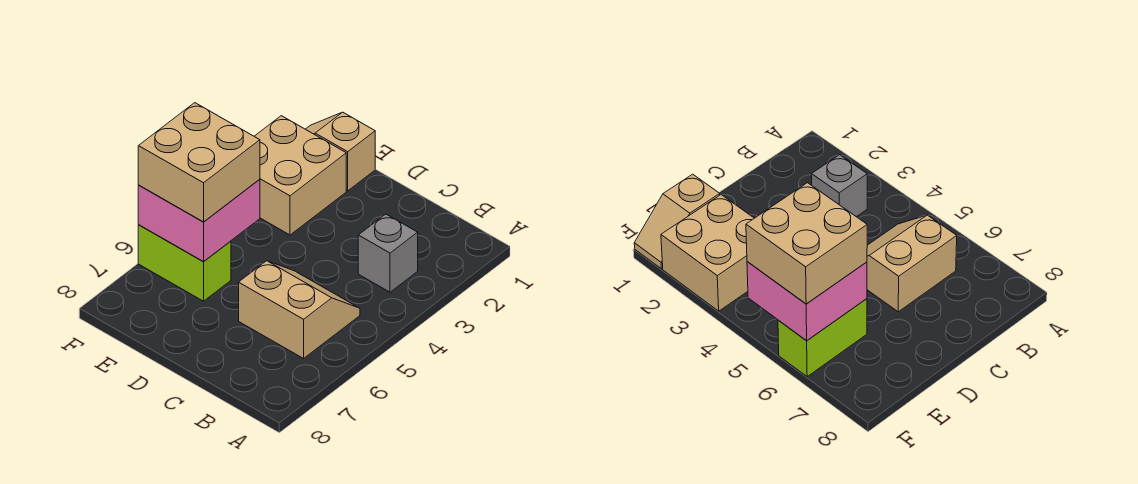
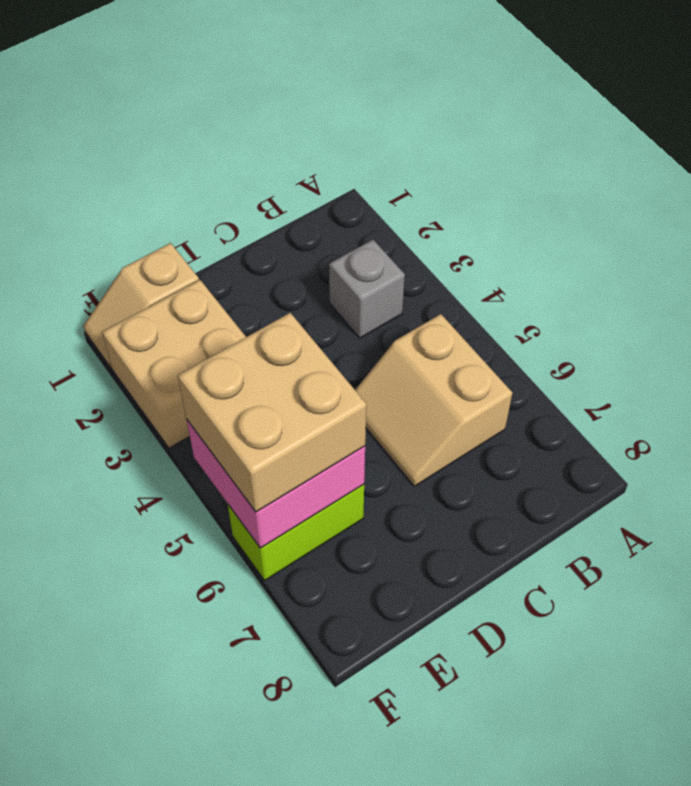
tan slope B5:C6 level 1 top 6 -> tan slope B5:C6 level 1 top B

